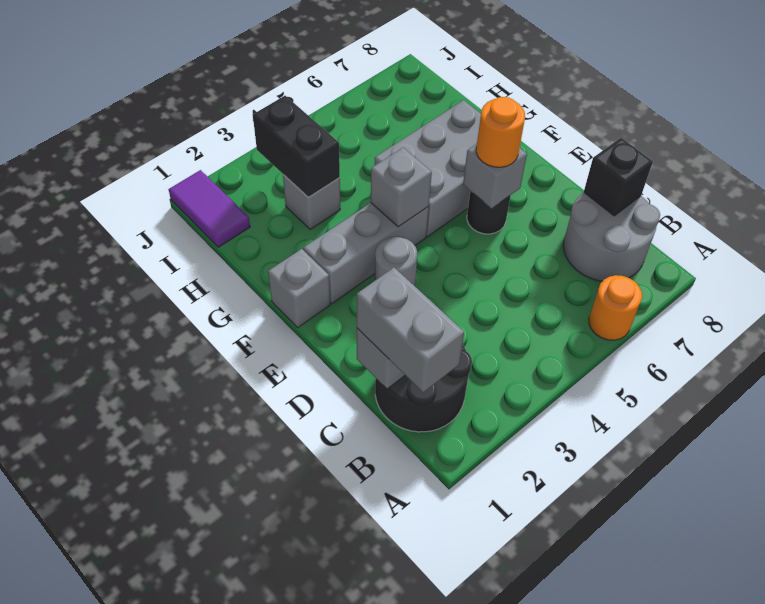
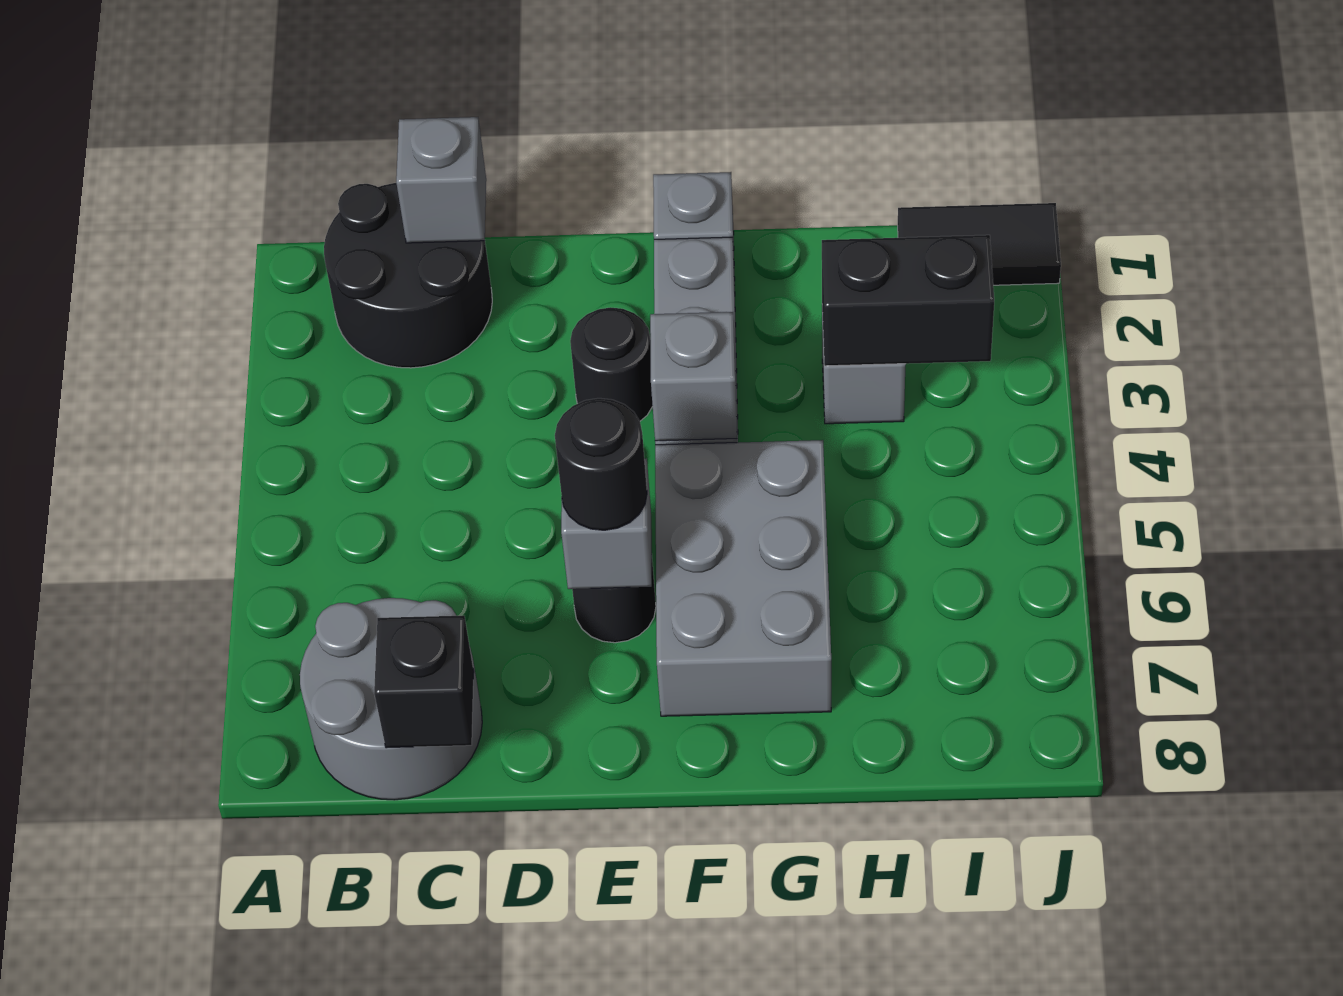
orange round brick A6 level 1 -> none
grey brick B1:C1 level 3 -> none
grey round brick E3 level 1 -> black round brick E3 level 1
orange round brick E6 level 3 -> black round brick E6 level 3
purple tile I1:J1 level 1 -> black tile I1:J1 level 1

